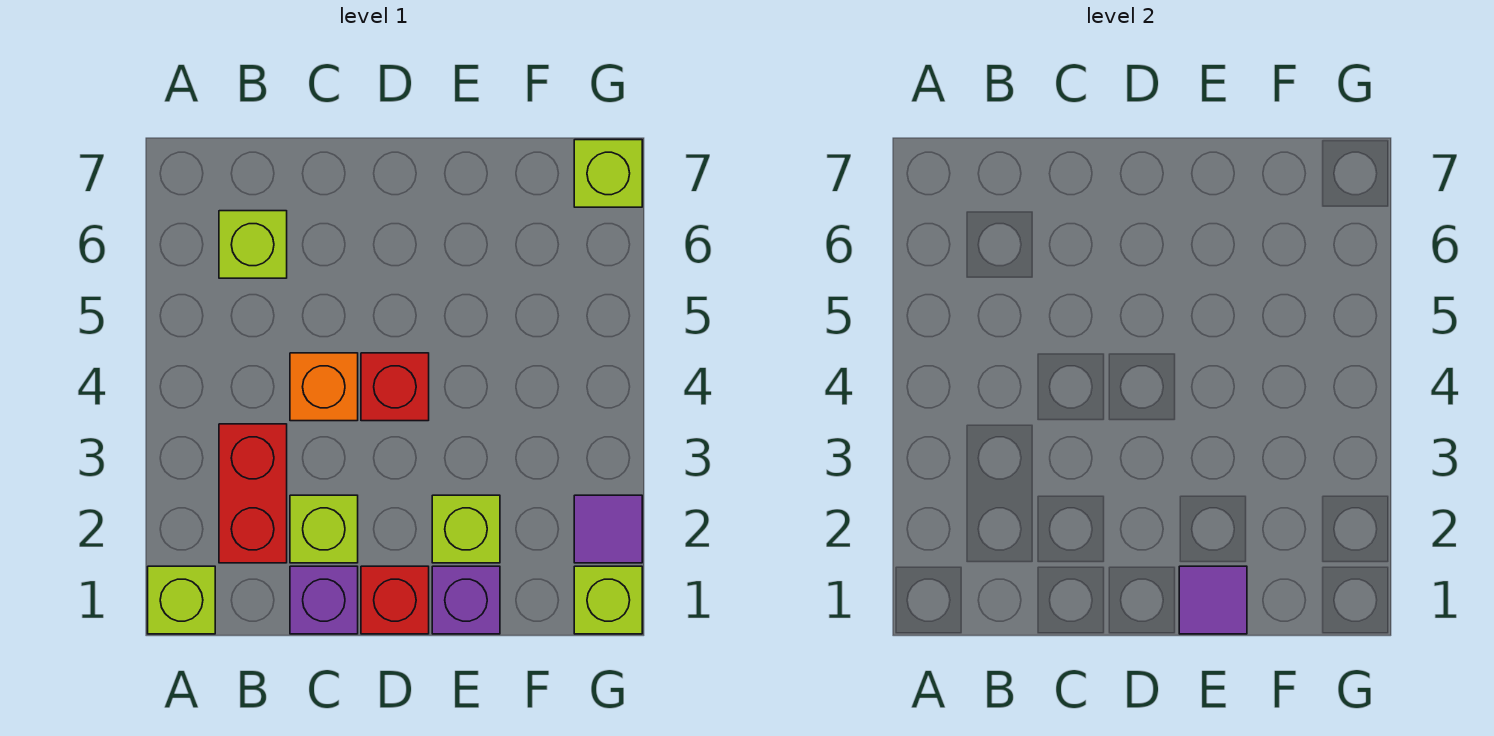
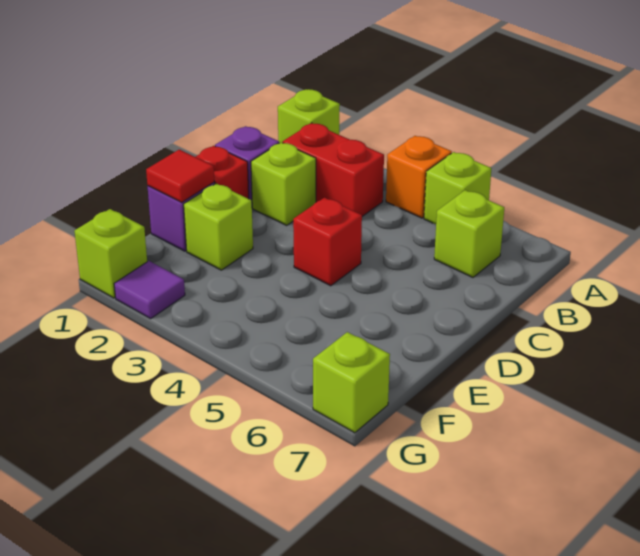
none -> lime brick A5 level 1
orange brick C4 level 1 -> orange brick A4 level 1
purple tile E1 level 2 -> red tile E1 level 2

